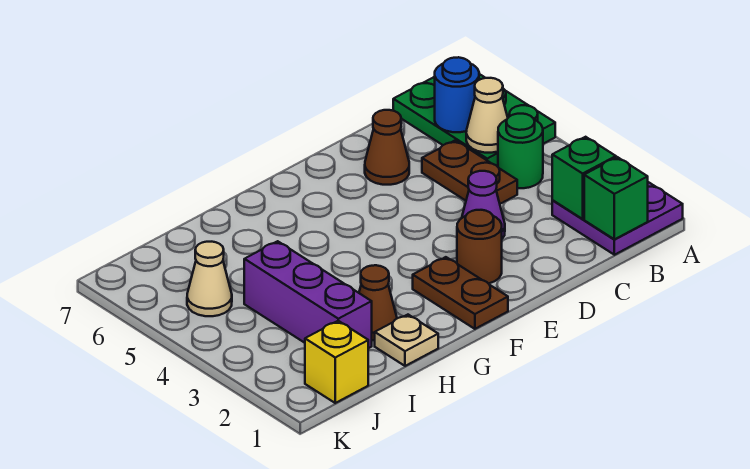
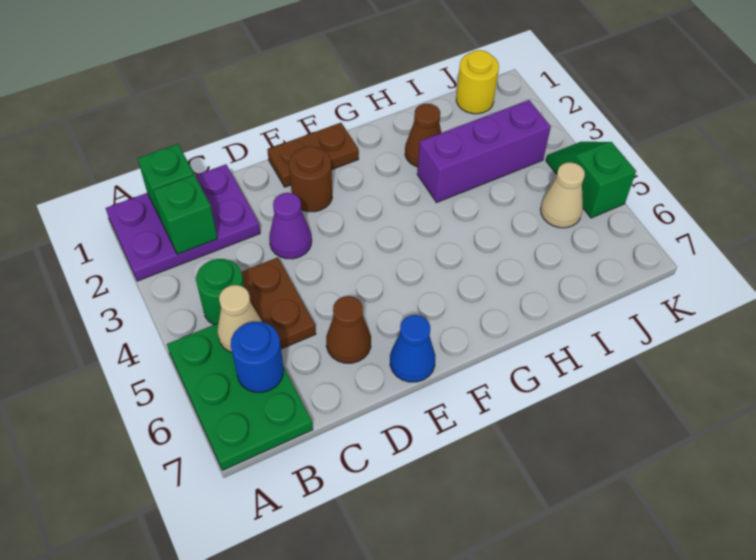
purple plate A1:B2 level 1 -> purple plate A1:C2 level 1
none -> blue cone E7 level 1
brown plate F1:F2 level 1 -> brown plate E1:F1 level 1
tan plate H1 level 1 -> none
purple brick I2:I4 level 1 -> purple brick H3:J3 level 1
yellow brick J1 level 1 -> yellow round brick J1 level 1
none -> green slope K4:K5 level 1 top 5

